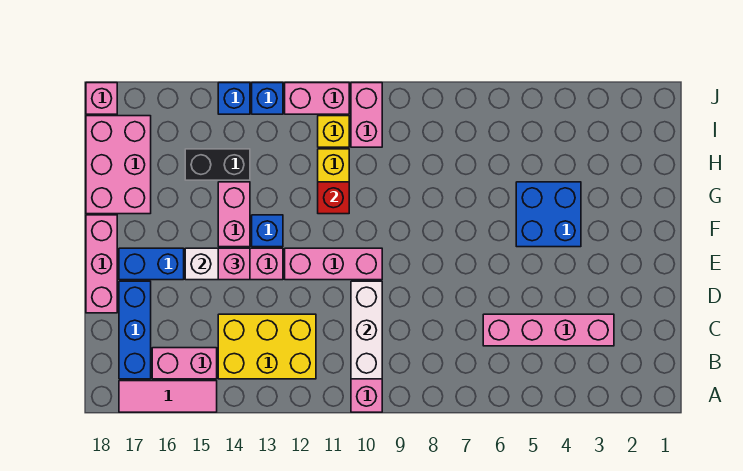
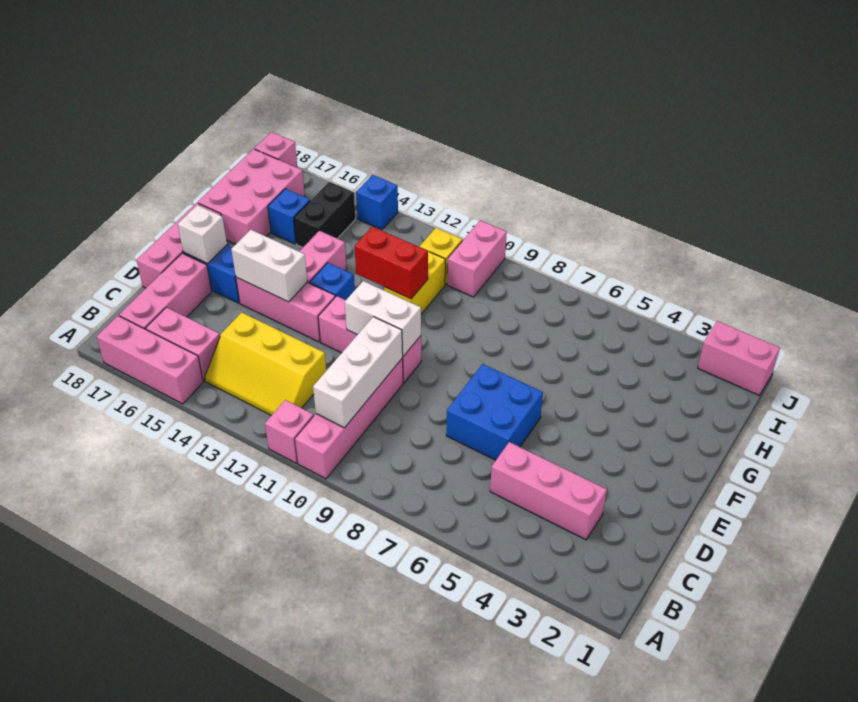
pink tile A15:A17 level 1 -> pink brick A15:A17 level 1
yellow brick B12:C14 level 1 -> yellow slope B12:C14 level 1 top C
blue brick B17:D17 level 1 -> pink brick B17:D17 level 1
pink brick C3:C6 level 1 -> pink brick C3:C5 level 1
none -> white brick E10:E11 level 2
pink brick E14 level 3 -> pink brick A11 level 1
none -> white brick E17 level 2
blue brick F4:G5 level 1 -> blue brick D6:E7 level 1
red brick G11 level 2 -> red brick G11:G12 level 2
black brick H14:H15 level 1 -> black brick H15:I15 level 1
pink brick J11:J12 level 1 -> pink brick J1:J2 level 1
blue brick J13 level 1 -> blue brick H16 level 1

